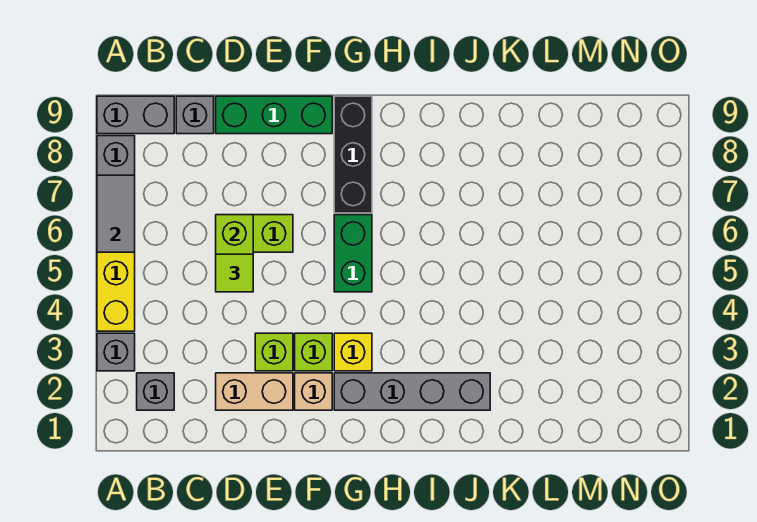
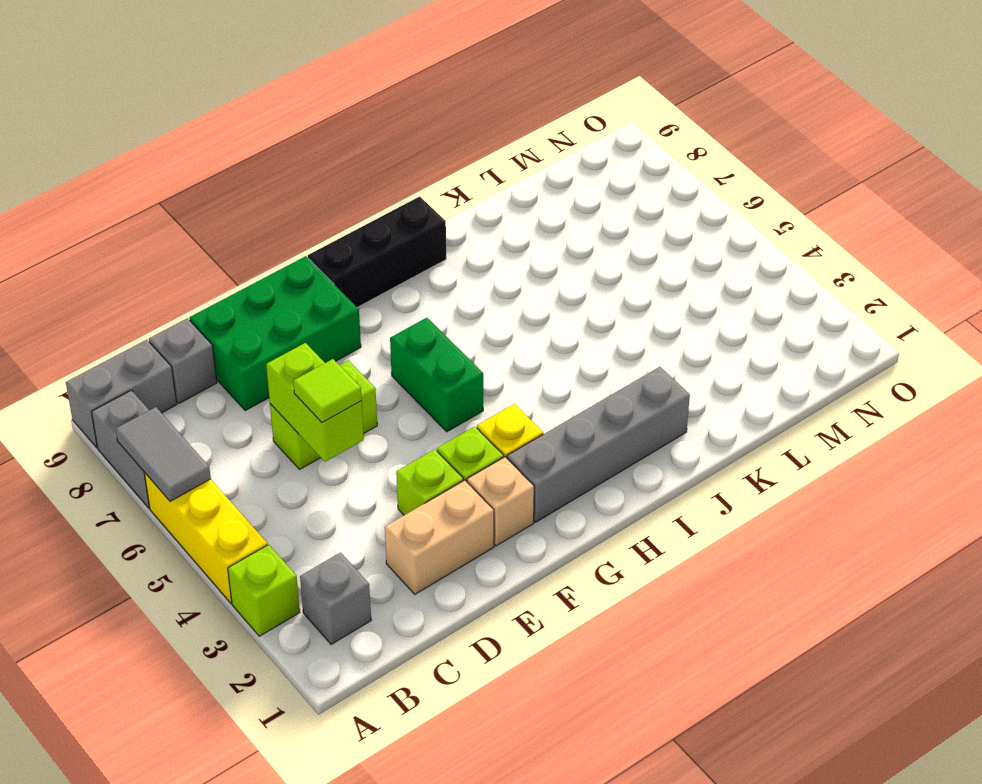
grey brick A3 level 1 -> lime brick A3 level 1
green brick D9:F9 level 1 -> green brick D8:F9 level 1
black brick G7:G9 level 1 -> black brick G9:I9 level 1

